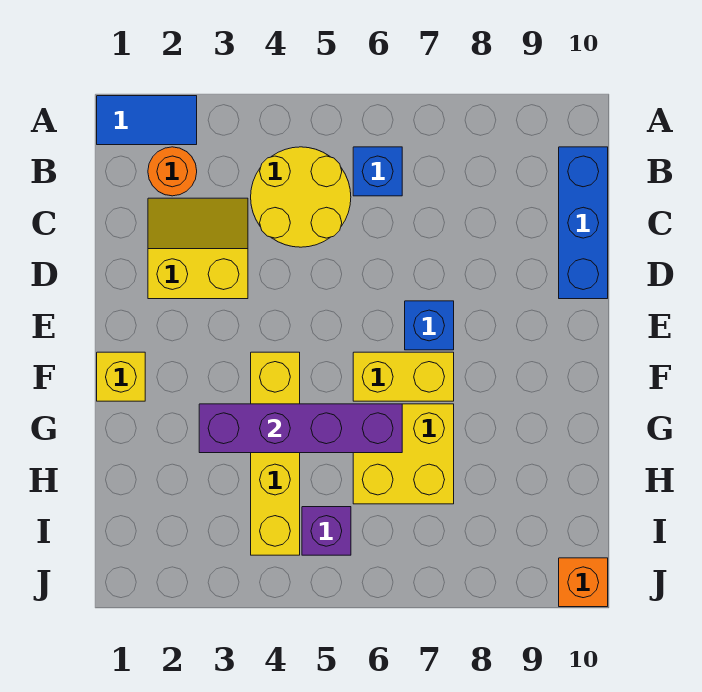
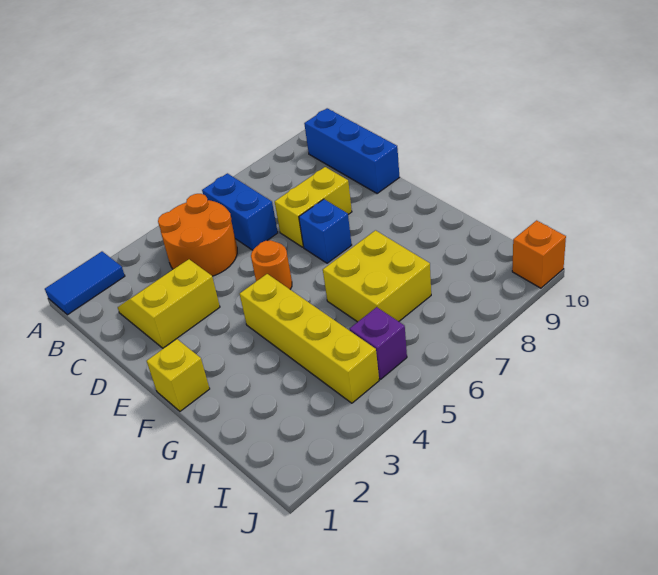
orange round brick B2 level 1 -> orange round brick E5 level 1
yellow round brick B4:C5 level 1 -> orange round brick B4:C5 level 1
blue brick B6 level 1 -> blue brick B6:C6 level 1
yellow brick F6:F7 level 1 -> yellow brick D7:D8 level 1
purple brick G3:G6 level 2 -> none

